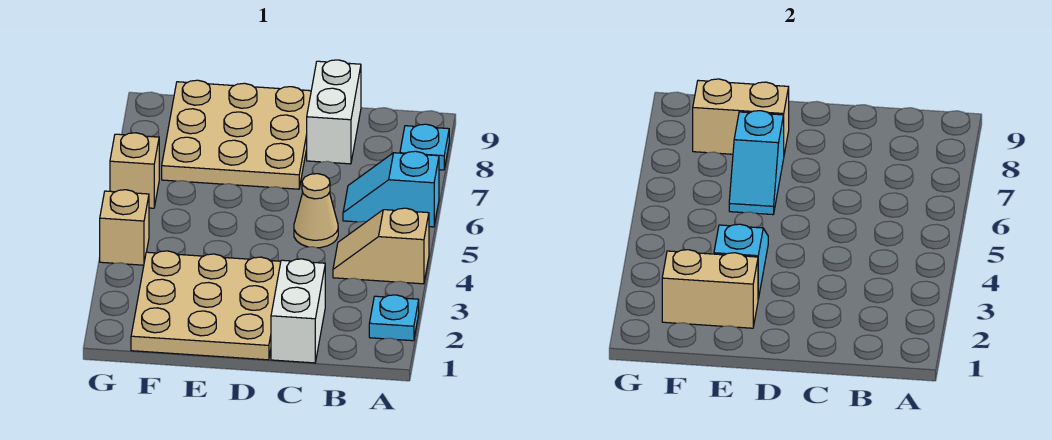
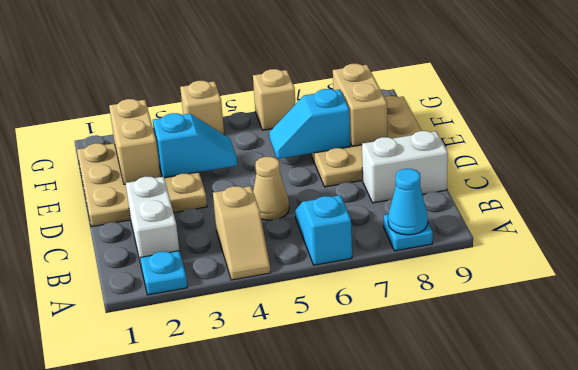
tan slope A4:B4 level 1 top A -> tan slope A4:B4 level 1 top B
none -> cyan cone A8 level 2
white brick C1:C2 level 1 -> white brick B2:C2 level 1

